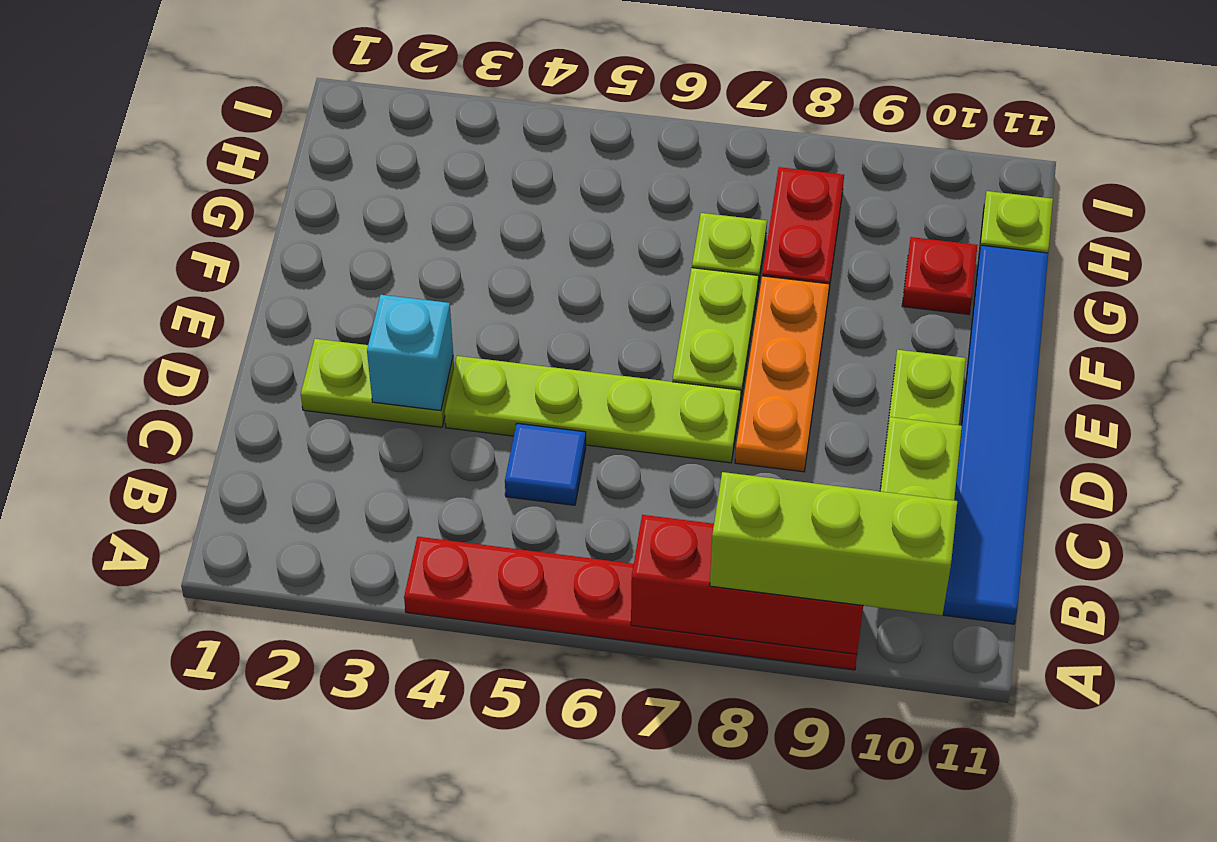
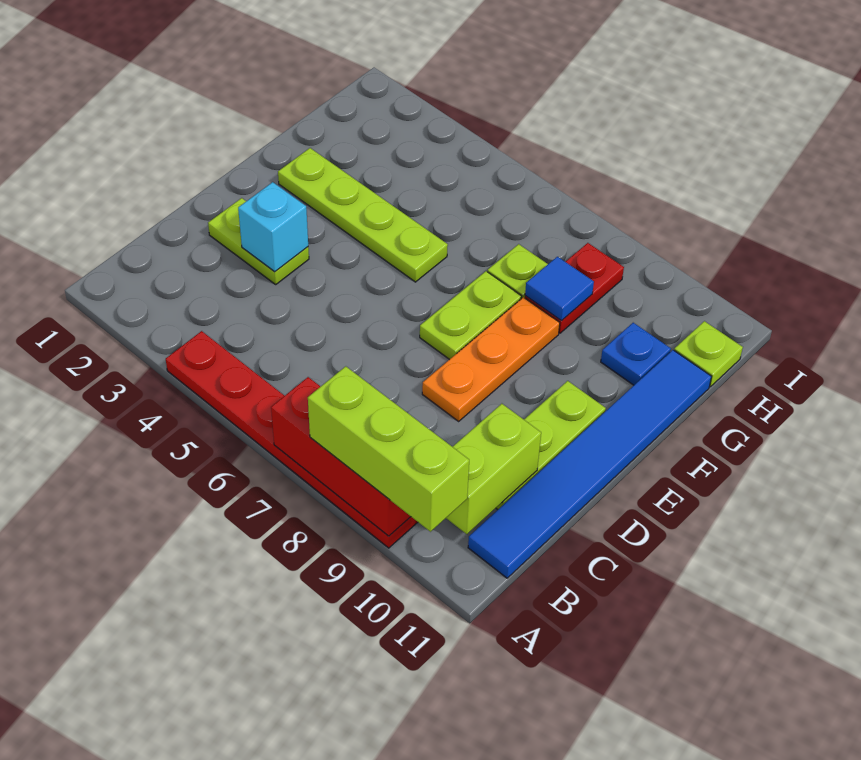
blue tile C5 level 1 -> blue tile G8 level 2
lime plate D4:D7 level 1 -> lime plate F2:F5 level 1
red plate G10 level 1 -> blue plate G10 level 1

